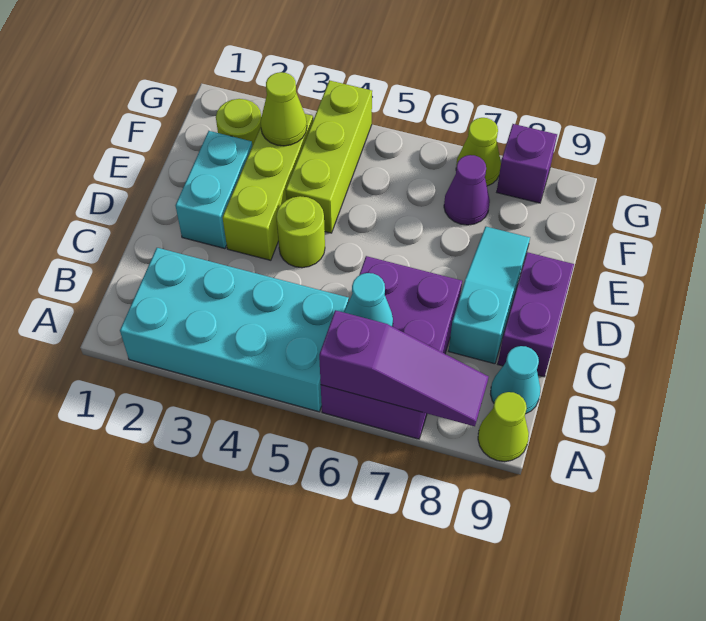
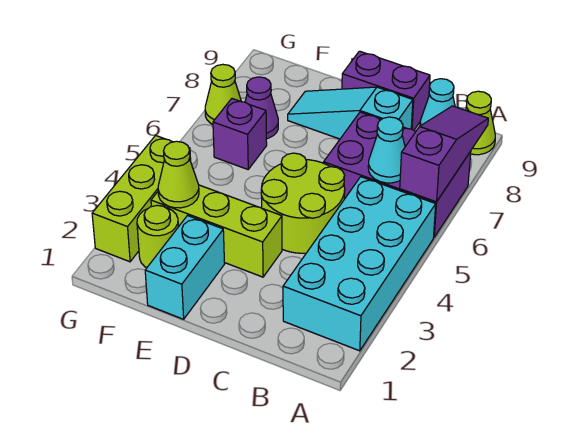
cyan brick D2:E2 level 1 -> cyan brick E1:E2 level 1
lime round brick D4 level 1 -> lime round brick C4:D5 level 1
lime brick E4:G4 level 1 -> lime brick G2:G4 level 1
purple brick G8 level 1 -> purple brick F6 level 1

